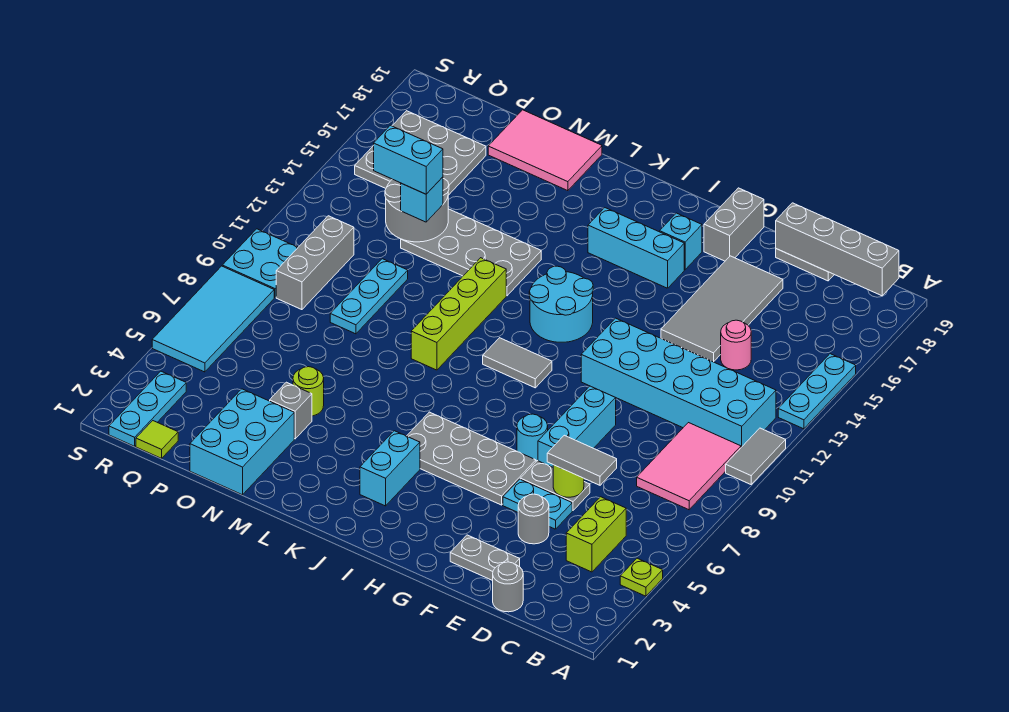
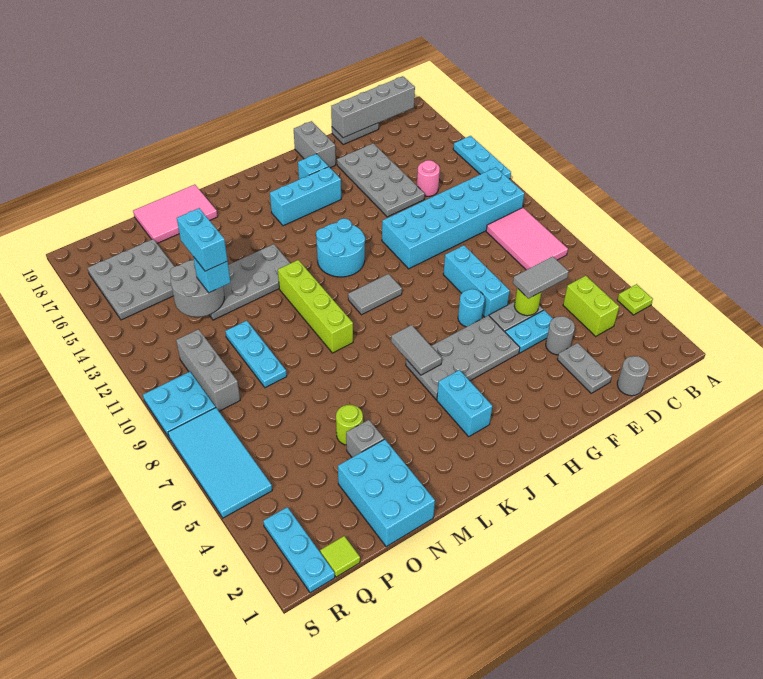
grey tile A10:A11 level 1 -> grey tile J6:J7 level 2
grey plate E2:F2 level 1 -> grey plate E2:E3 level 1
grey tile E14:F17 level 1 -> grey plate E14:F17 level 1
cyan brick O13:P13 level 4 -> cyan brick O13:O14 level 4

